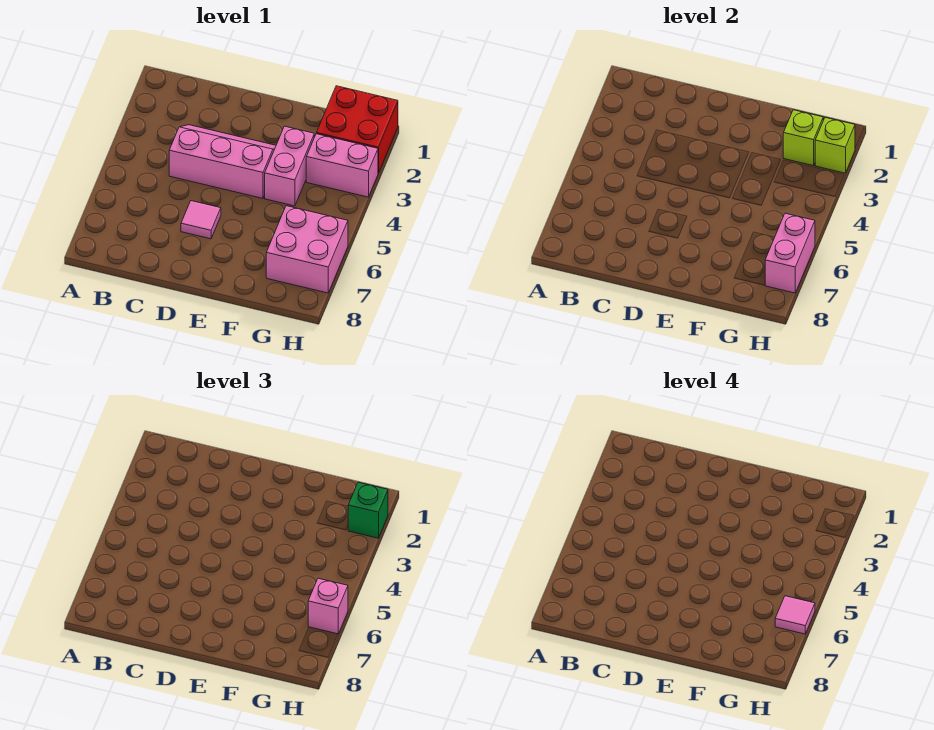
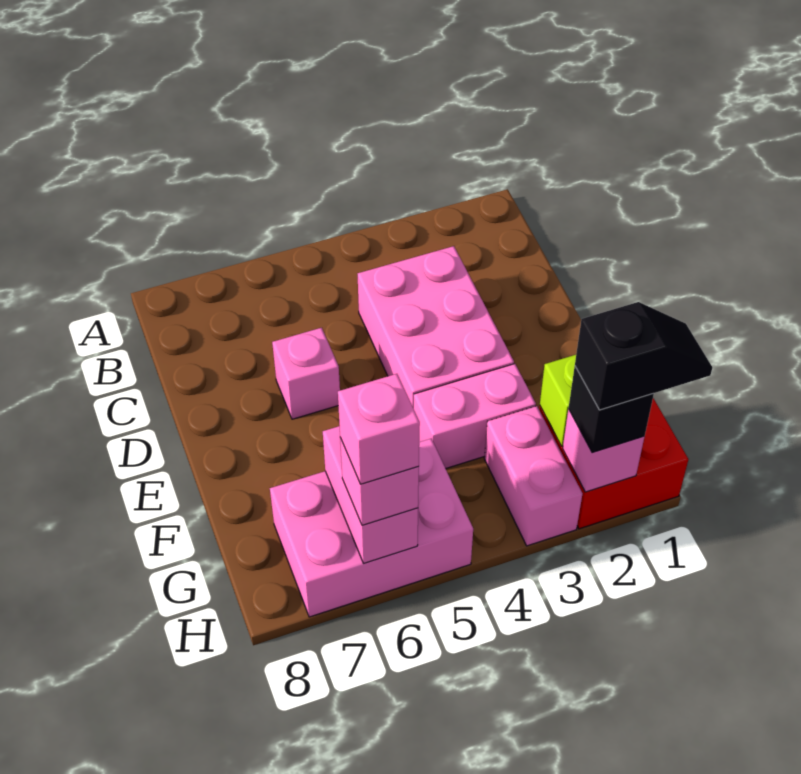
pink slope C3:E4 level 1 top 4 -> pink brick C3:E4 level 1
pink tile D6 level 1 -> pink brick D6 level 1
pink brick G6:H7 level 1 -> pink brick G5:H7 level 1
none -> black slope H1:H2 level 4 top 2
lime brick H2 level 2 -> pink brick H2 level 2
green brick H2 level 3 -> black brick H2 level 3
pink brick H6:H7 level 2 -> pink brick G6:H6 level 2
pink tile H6 level 4 -> pink brick H6 level 4

